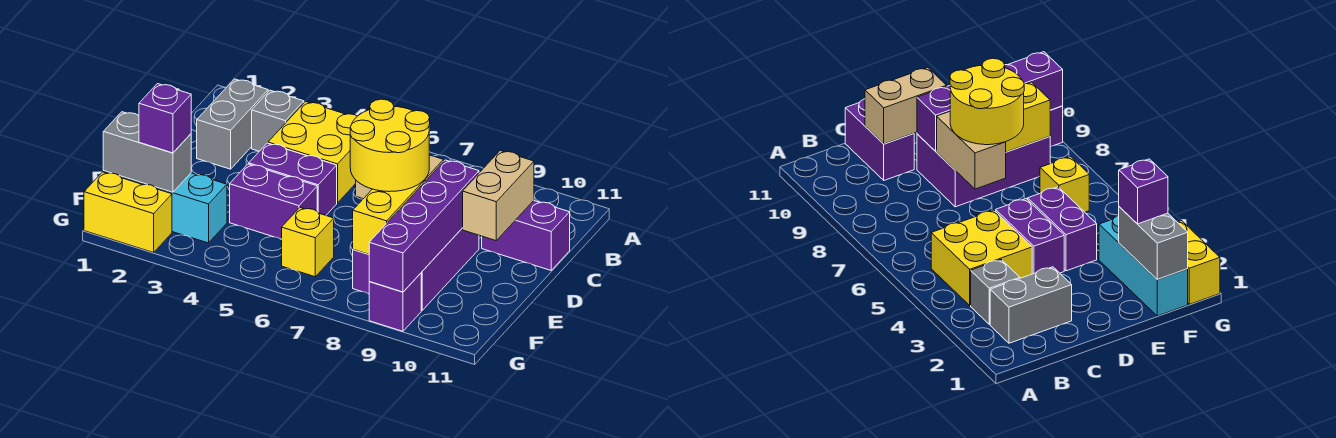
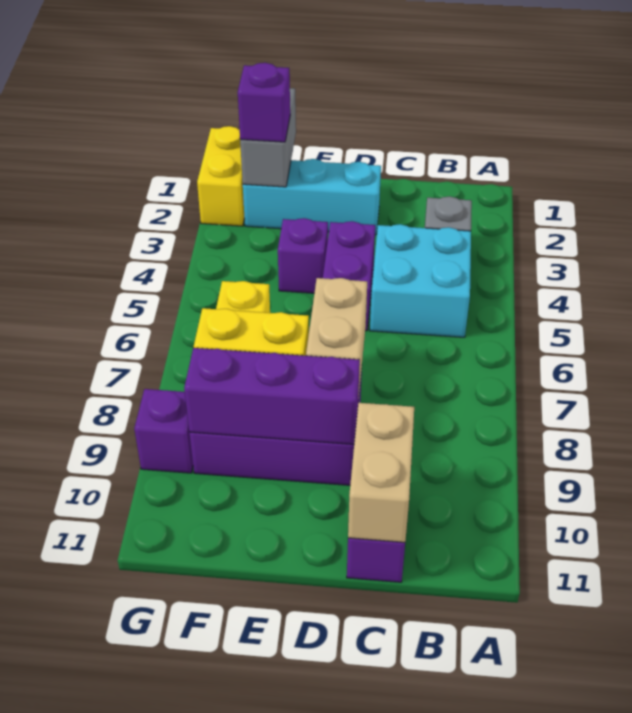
grey brick B2:C2 level 1 -> none
yellow brick B4:C5 level 1 -> cyan brick B4:C5 level 1
tan brick C10:D10 level 2 -> tan brick C10:C11 level 2
yellow round brick D7:E8 level 3 -> none
purple brick D9:G9 level 2 -> purple brick D9:F9 level 2
purple brick E4:E5 level 1 -> purple brick E4 level 1
cyan brick F1:F3 level 1 -> cyan brick D2:F2 level 1

